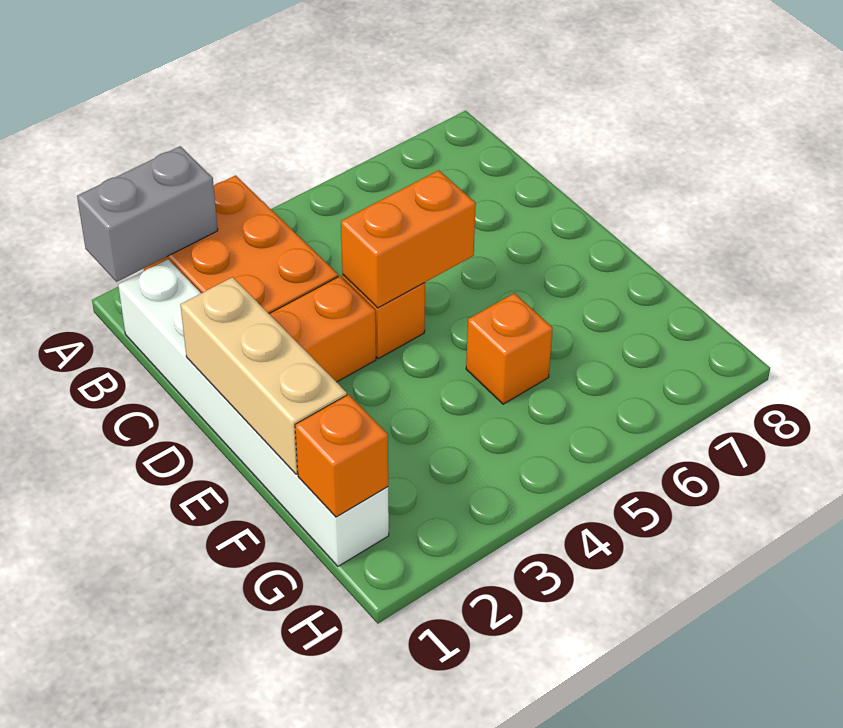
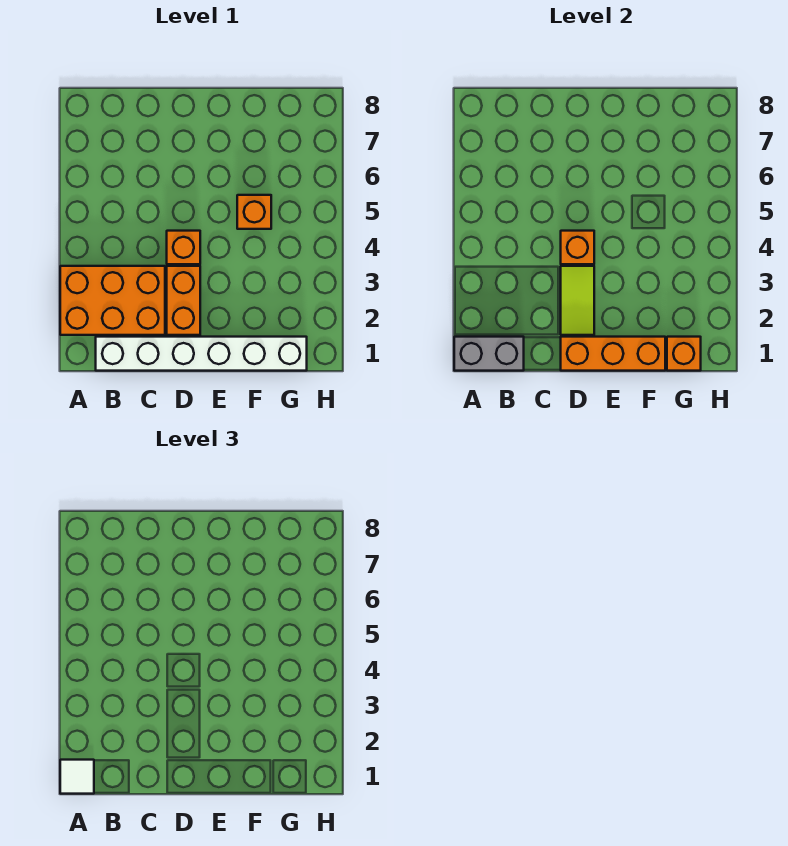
grey brick A1:A2 level 2 -> grey brick A1:B1 level 2
none -> white tile A1 level 3
tan brick D1:F1 level 2 -> orange brick D1:F1 level 2
none -> lime tile D2:D3 level 2
orange brick D4:D5 level 2 -> orange brick D4 level 2

